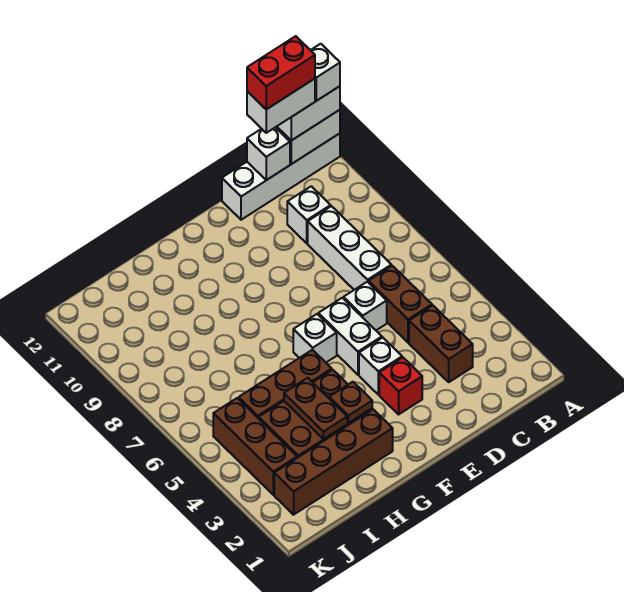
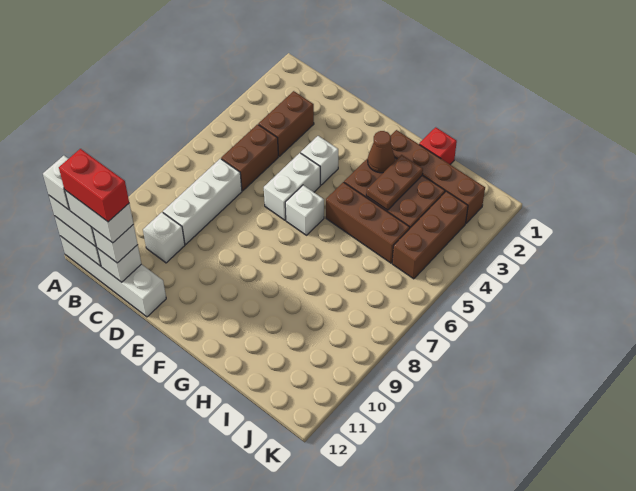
white brick D6 level 1 -> white brick C12 level 3
red brick E3 level 1 -> red brick H1 level 1
brown plate G3 level 2 -> brown cone G3 level 2

